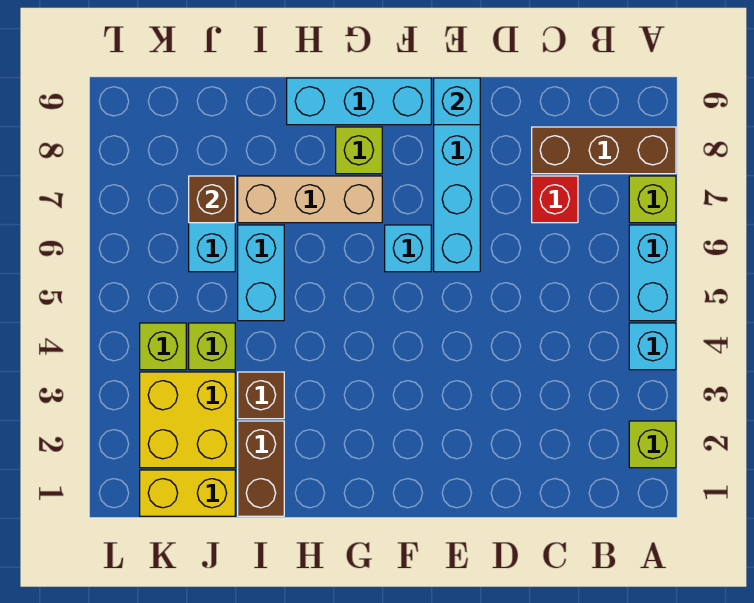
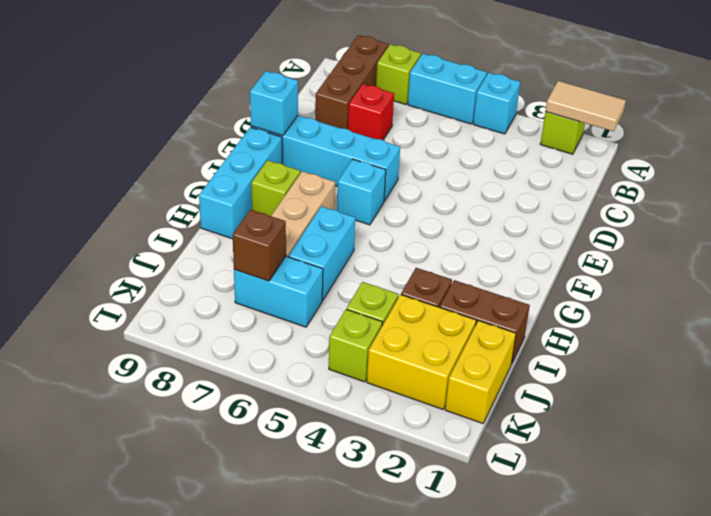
none -> tan tile A1:A2 level 2
cyan brick I5:I6 level 1 -> cyan brick H6:I6 level 1

